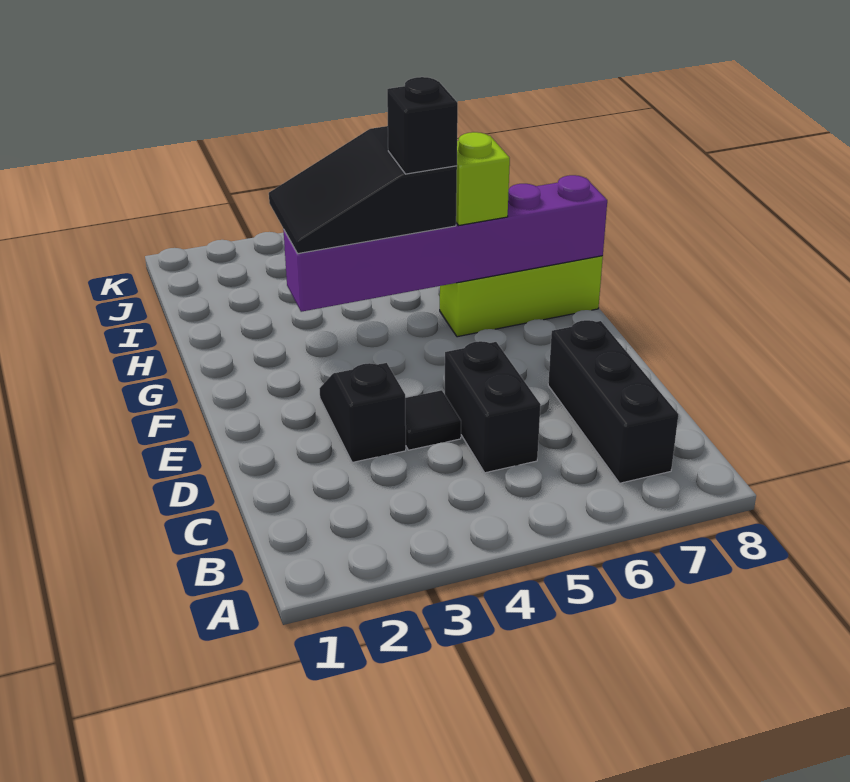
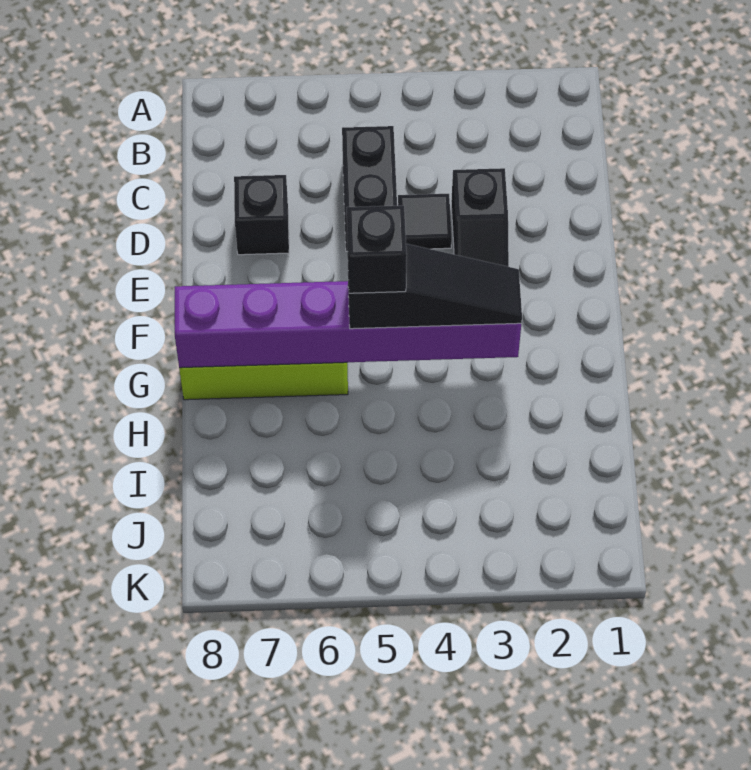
black brick B7:D7 level 1 -> black brick D7 level 1
black slope G3:H5 level 3 top 5 -> black slope G3:G5 level 3 top 5
lime brick G6 level 3 -> none

